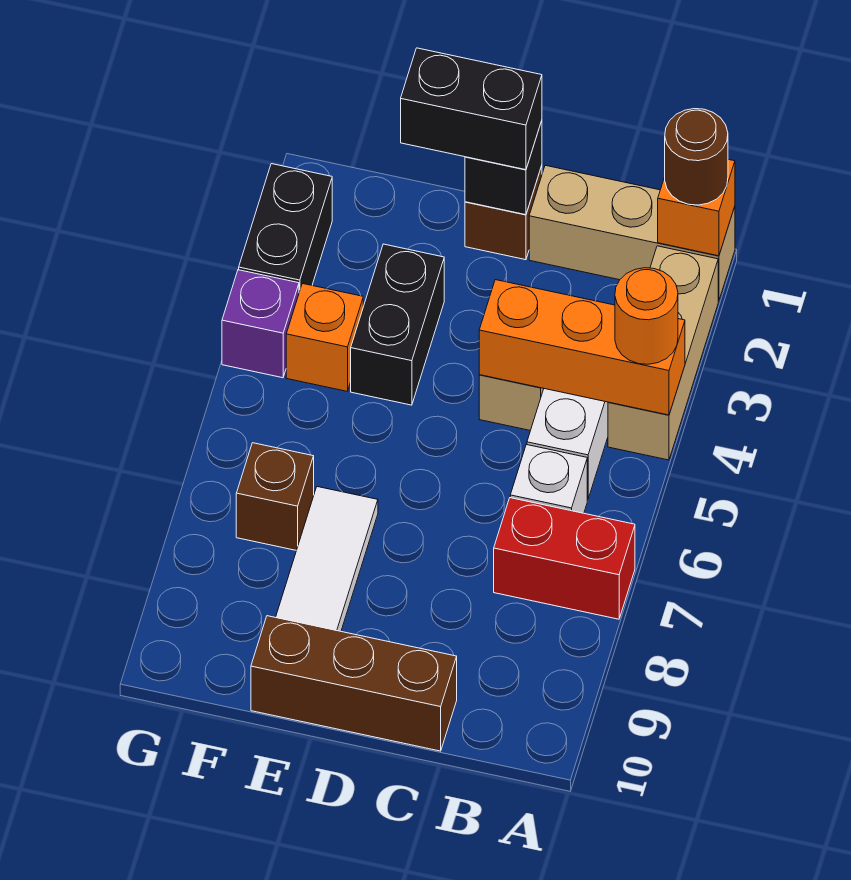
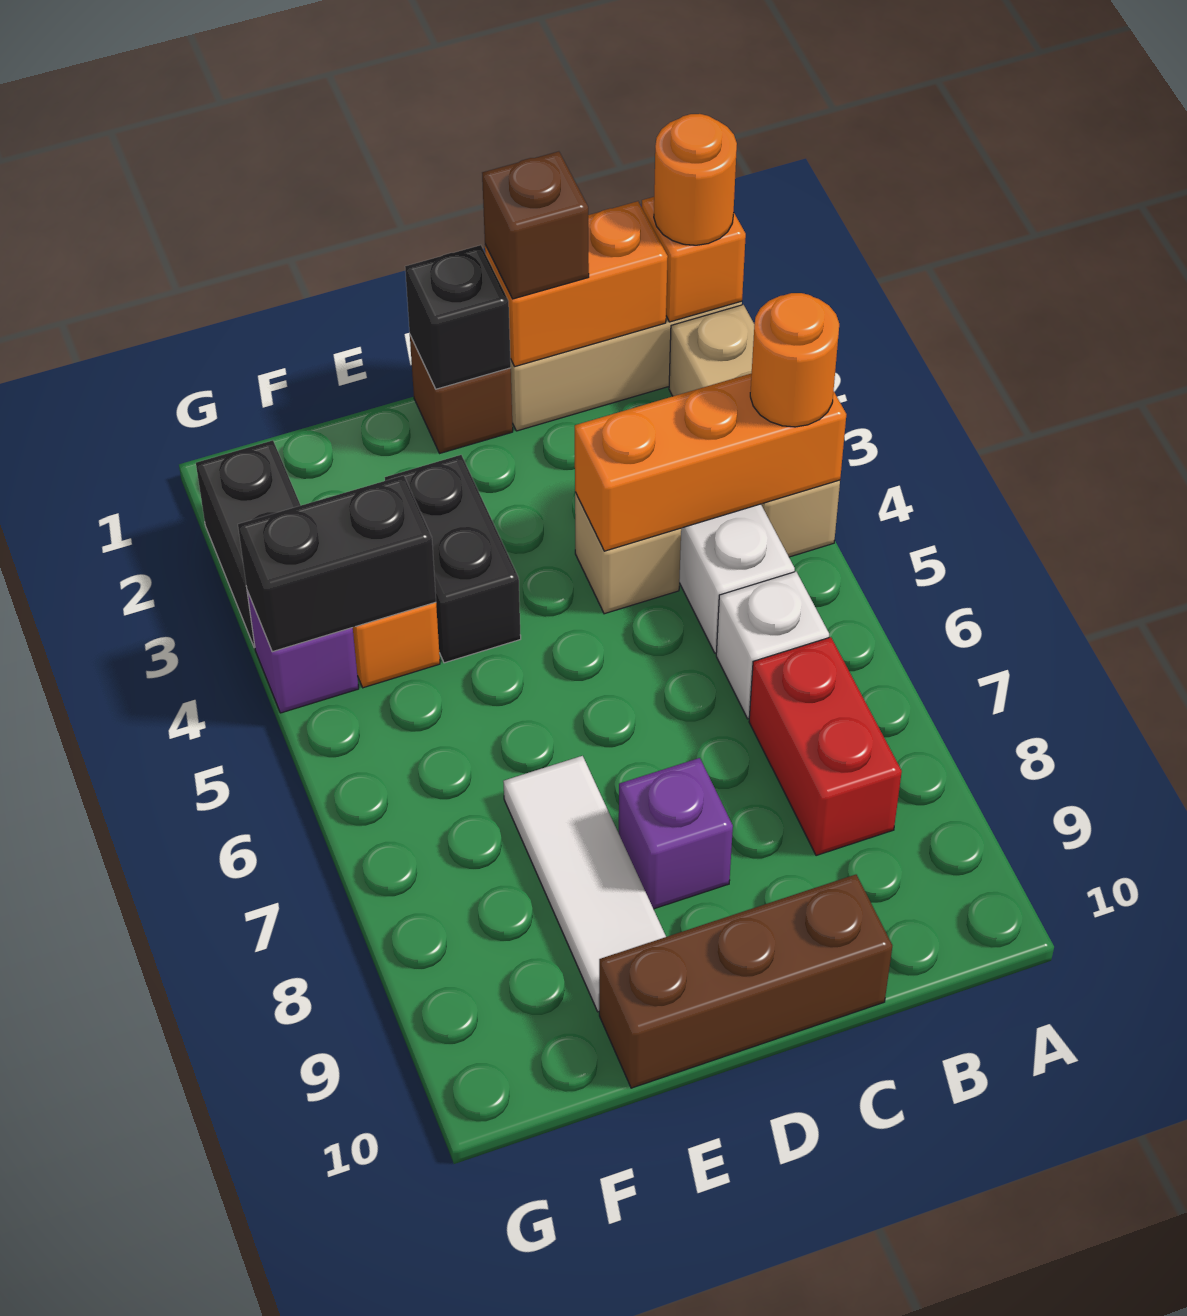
brown round brick A1 level 3 -> orange round brick A1 level 3
red brick A7:B7 level 1 -> red brick B7:B8 level 1
none -> orange brick B1:C1 level 2
black brick D1:E1 level 3 -> black brick F4:G4 level 2
none -> purple brick D8 level 1
brown brick F7 level 1 -> brown brick C1 level 3

